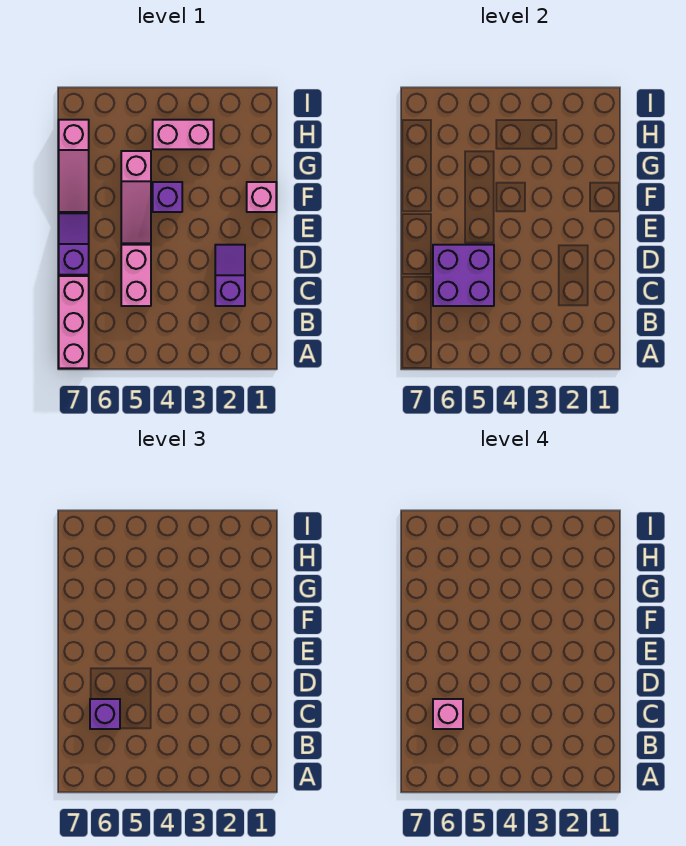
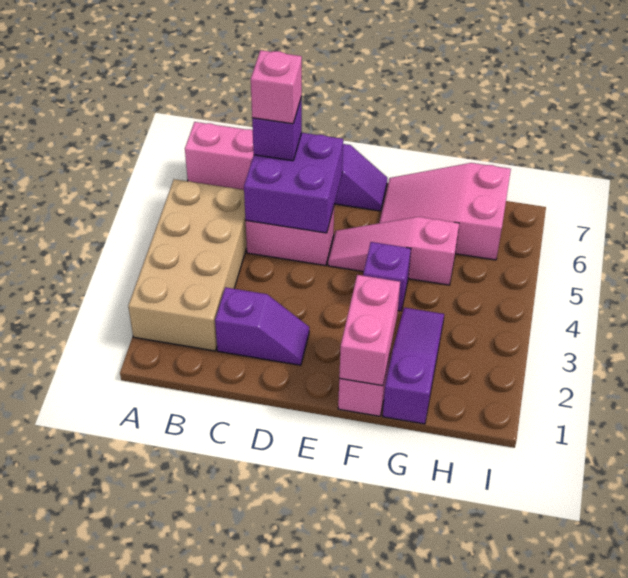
none -> tan brick A2:B5 level 1
pink slope F7:H7 level 1 top H -> pink slope F6:H7 level 1 top H
none -> purple slope G1:G3 level 1 top 1
pink brick H3:H4 level 1 -> pink brick F1:F2 level 2

